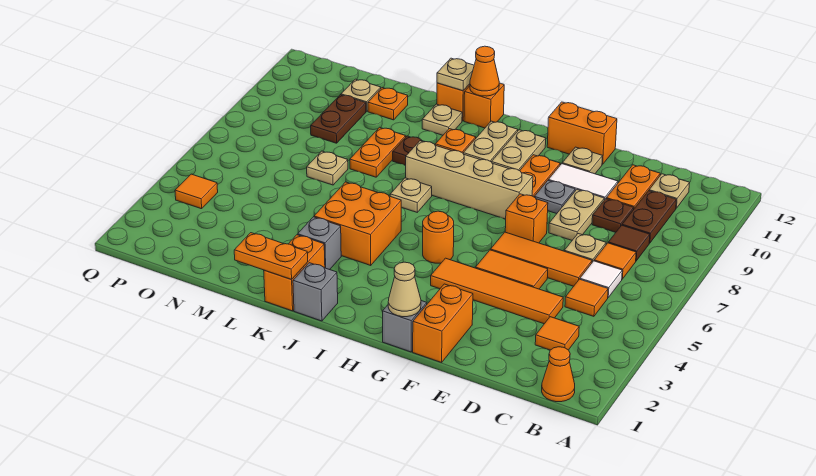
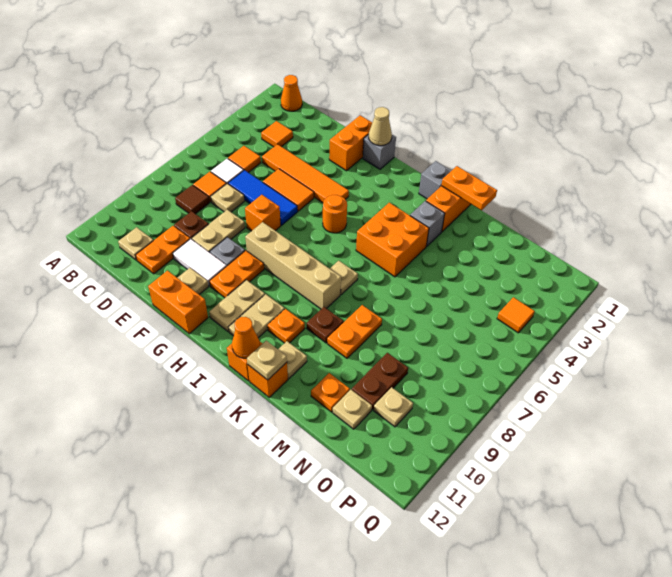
brown plate C9:C10 level 1 -> none
orange tile D6:F6 level 1 -> blue tile D6:F6 level 1
tan plate M7 level 1 -> tan plate O10 level 1

